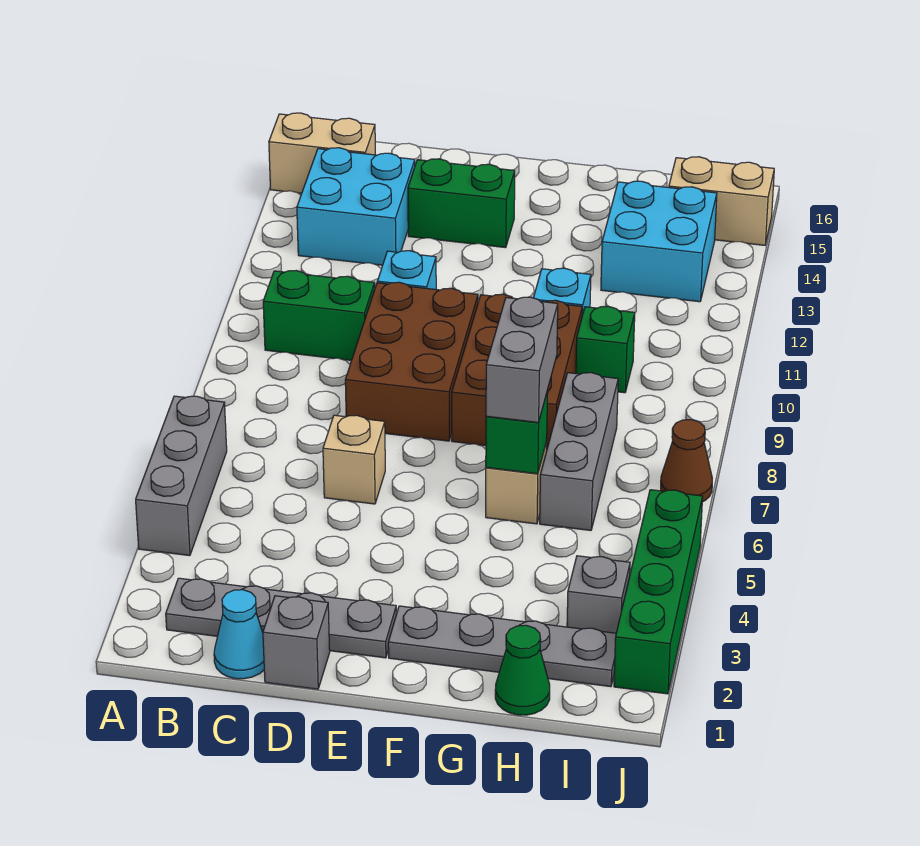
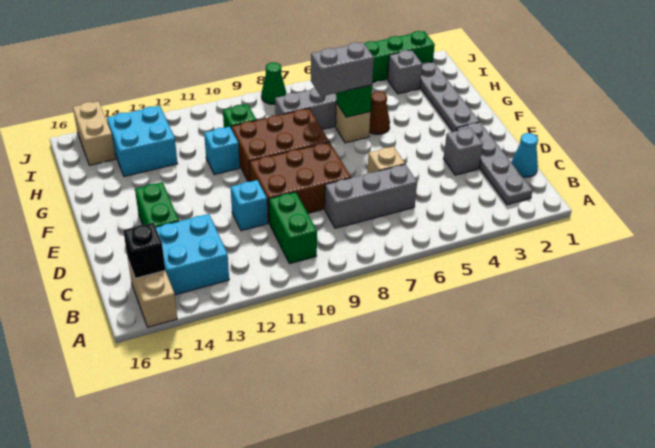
grey brick A4:A6 level 1 -> grey brick C6:C8 level 1
none -> black brick B15 level 2
grey brick D1 level 1 -> grey brick D3 level 1
green cone H1 level 1 -> green cone J8 level 1
brown cone J7 level 1 -> brown cone G5 level 1

